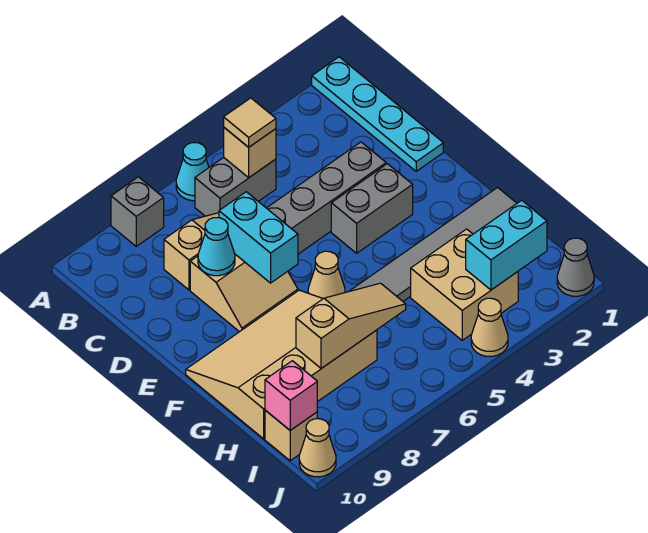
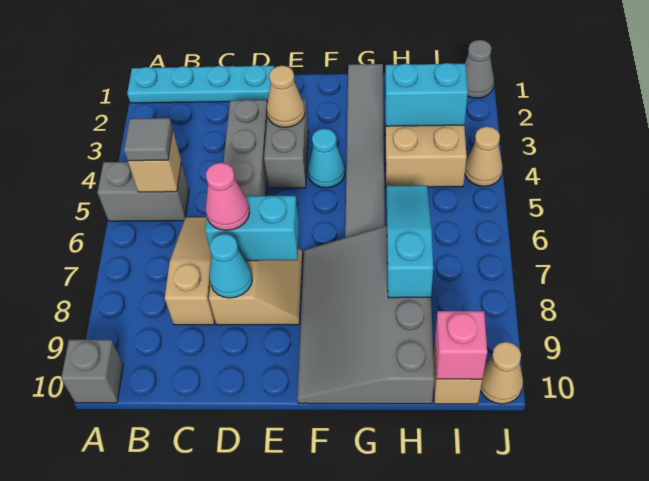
cyan cone A6 level 1 -> cyan cone F4 level 1
grey brick A8 level 1 -> grey brick A10 level 1
grey brick B5:B6 level 1 -> grey brick A5:B5 level 1
tan tile B5 level 3 -> grey tile B5 level 3
none -> pink cone D7 level 3
tan cone F6 level 1 -> tan cone E3 level 2
tan slope F7:H10 level 1 top H -> grey slope F7:H10 level 1 top H
tan slope H6:H8 level 2 top 8 -> cyan slope H6:H8 level 2 top 8
cyan brick I2:I3 level 2 -> cyan brick H3:I3 level 2

